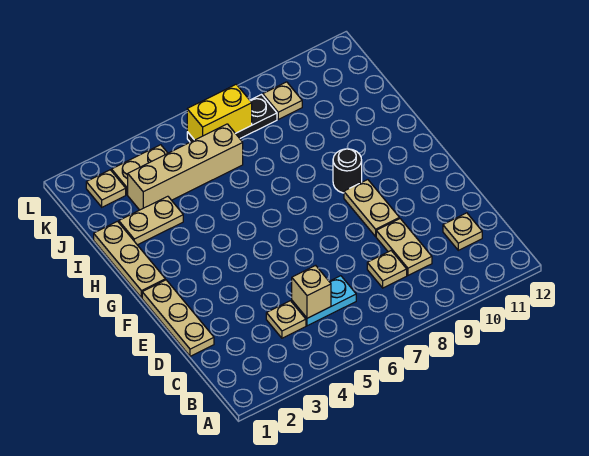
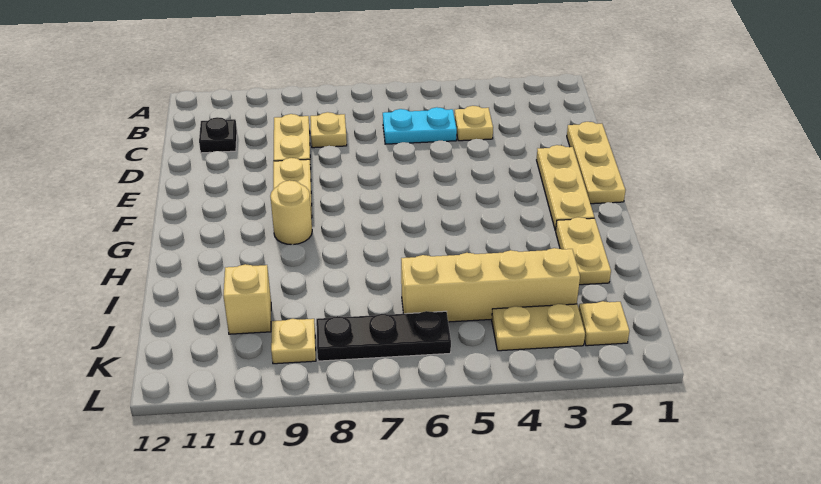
tan brick C5 level 2 -> tan brick J10 level 1
tan plate C11 level 1 -> black plate C11 level 1
tan plate G1:I1 level 1 -> tan plate E2:G2 level 1
black round brick G9 level 1 -> tan round brick G9 level 1
tan plate I2:I3 level 1 -> tan plate H2:I2 level 1
yellow brick K6:K7 level 2 -> none

